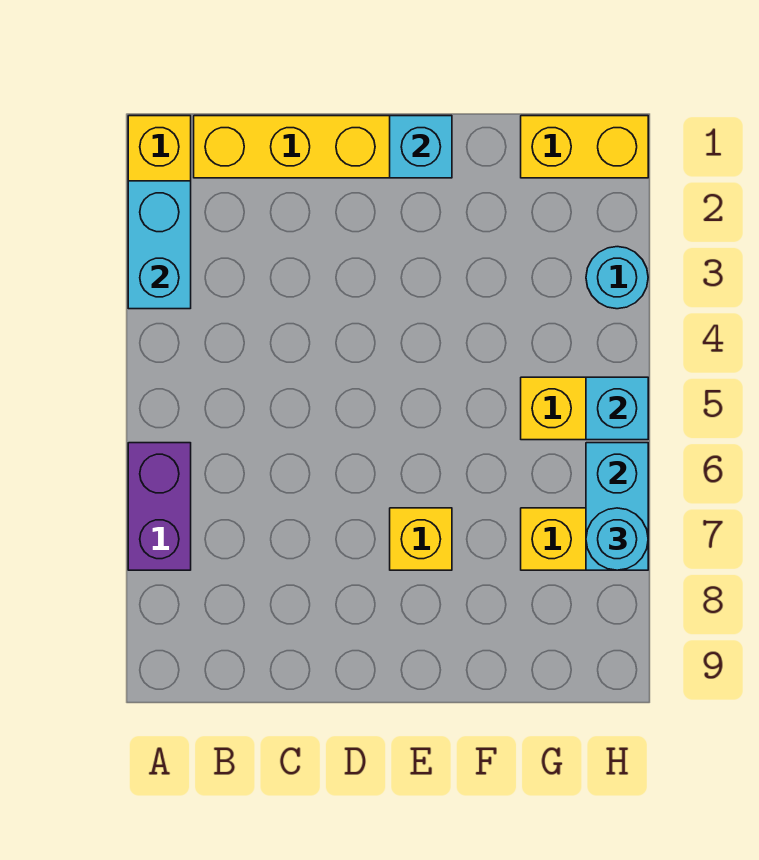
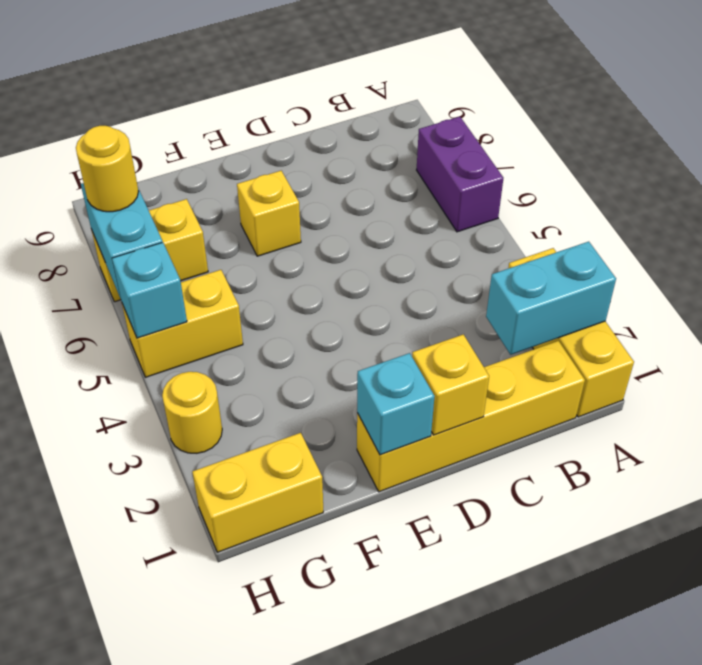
cyan brick A2:A3 level 2 -> cyan brick A2:B2 level 2
none -> yellow brick D1 level 2
cyan round brick H3 level 1 -> yellow round brick H3 level 1
cyan round brick H7 level 3 -> yellow round brick H7 level 3

